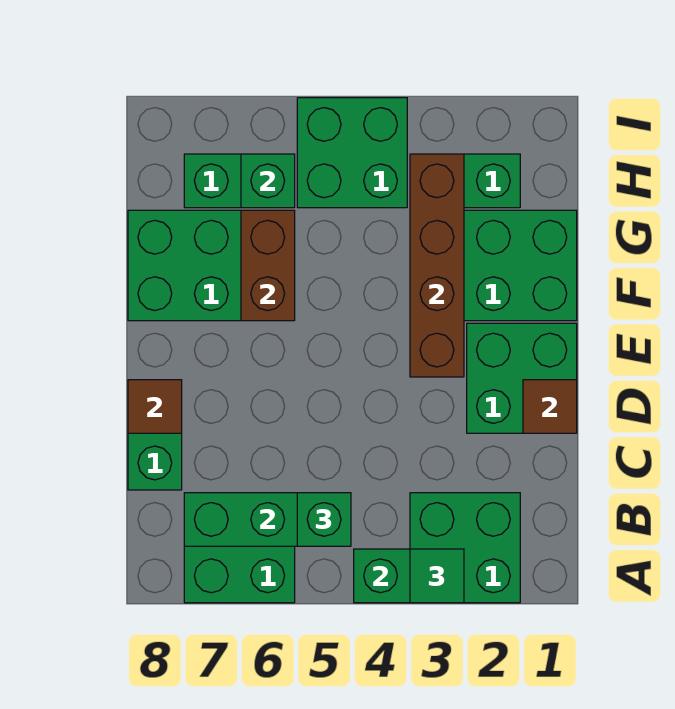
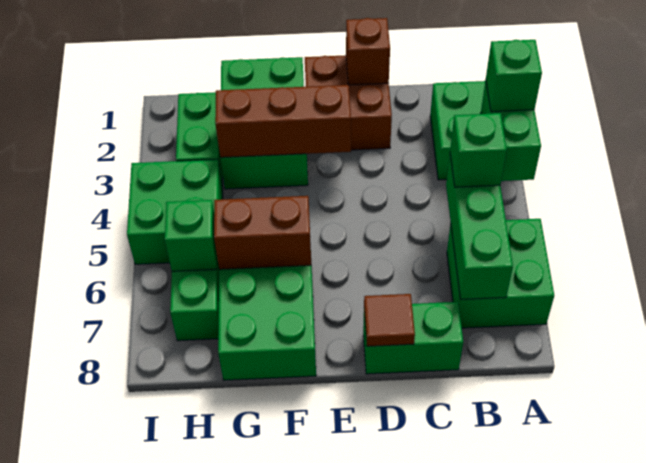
green tile A3 level 3 -> green brick A3 level 3
green brick D1:E2 level 1 -> brown brick D1:E2 level 1
brown tile D1 level 2 -> brown brick D1 level 2
brown brick E3:H3 level 2 -> brown brick E3:G3 level 2

